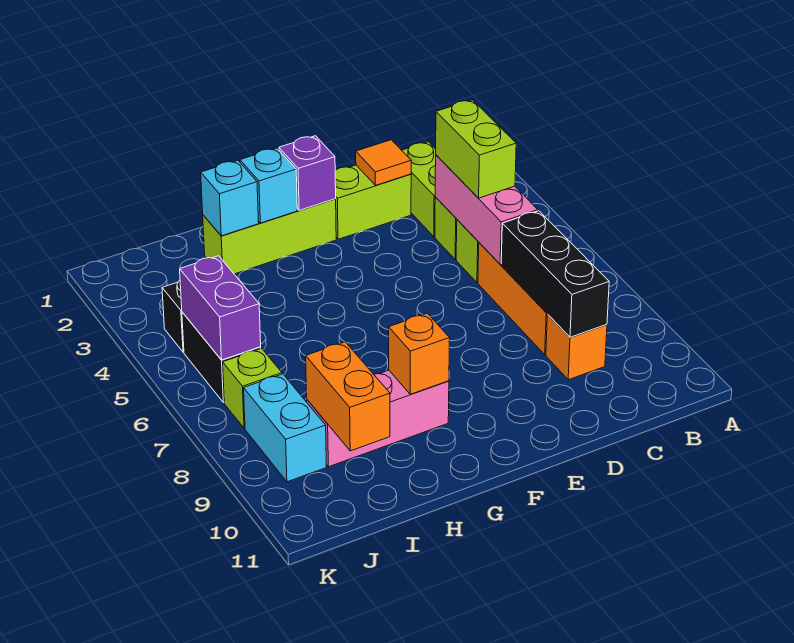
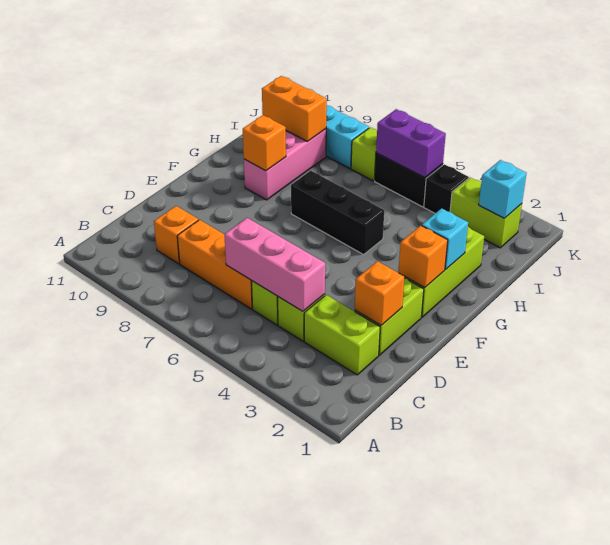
lime brick C4:C5 level 3 -> lime brick J2:J3 level 1
black brick C7:C9 level 2 -> black brick G5:G7 level 1
orange tile D2 level 2 -> orange brick D2 level 2
purple brick F2 level 2 -> orange brick F2 level 2
cyan brick H2 level 2 -> cyan brick J2 level 2

